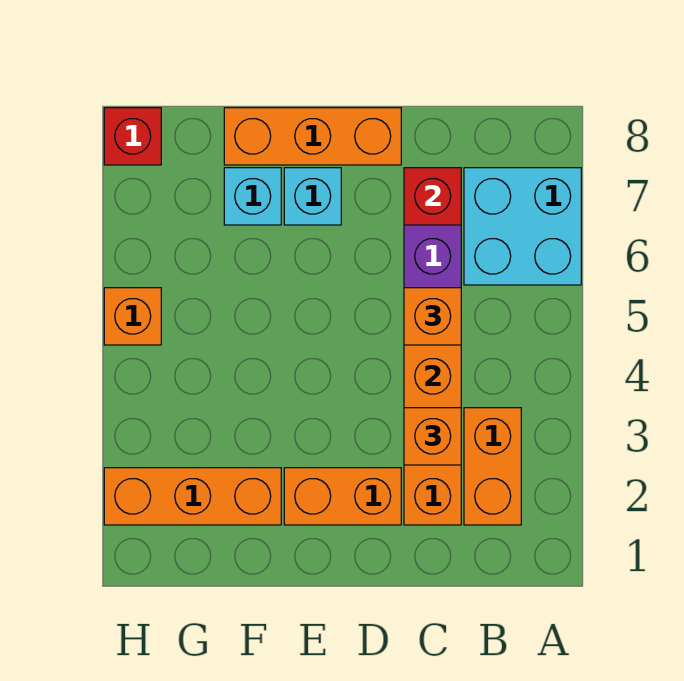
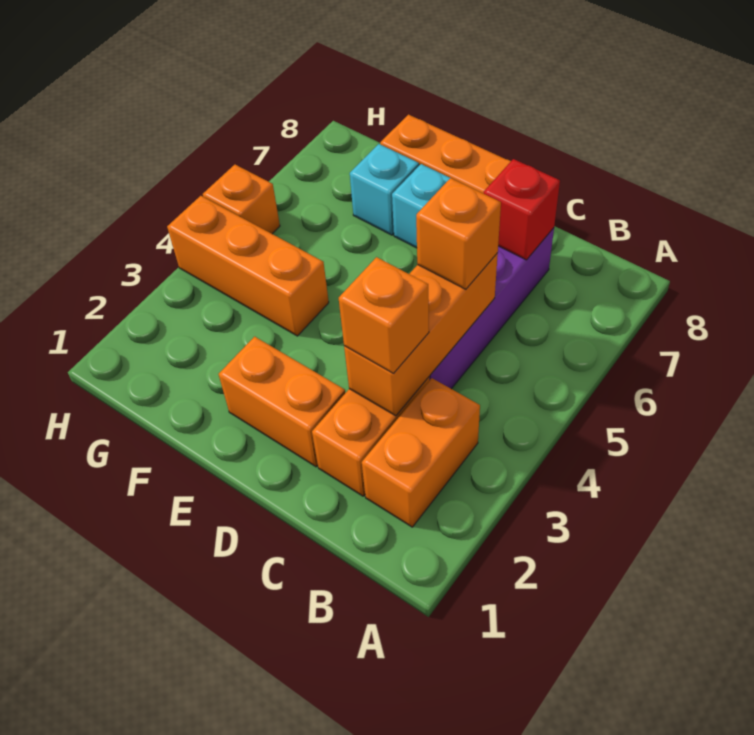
cyan brick A6:B7 level 1 -> none
orange brick F2:H2 level 1 -> orange brick F4:H4 level 1
red brick H8 level 1 -> none

